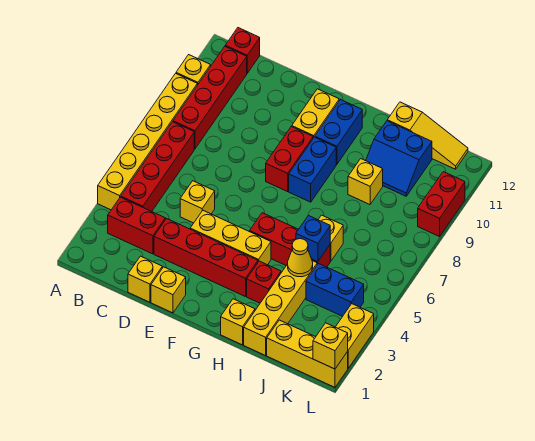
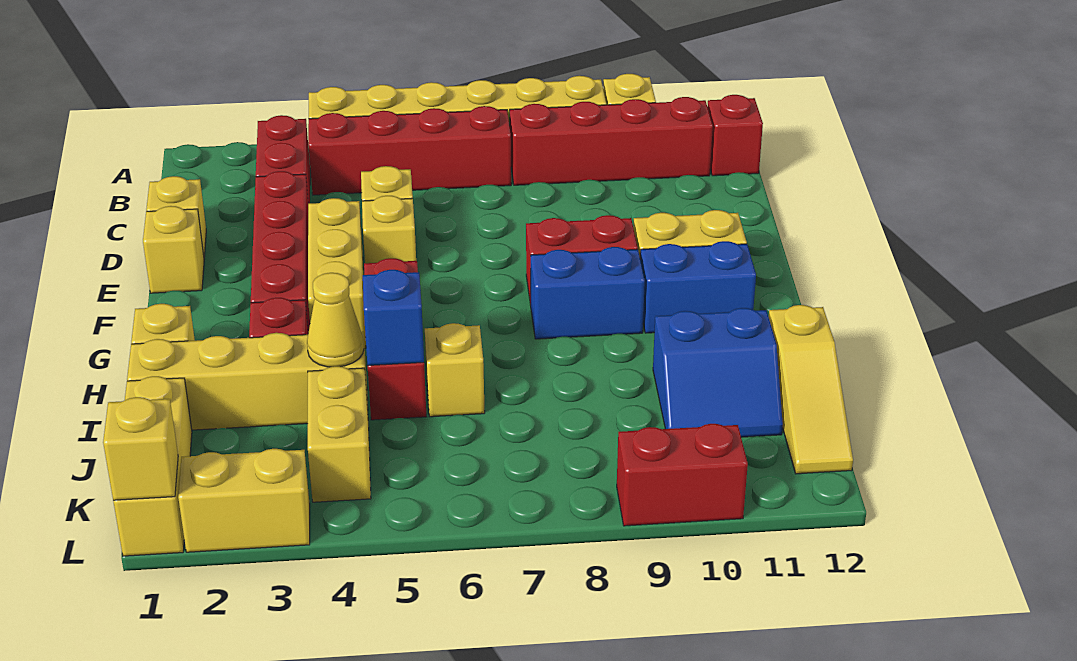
yellow brick I9 level 1 -> yellow brick E5 level 1
blue slope I10:J11 level 1 top 11 -> blue slope I10:J11 level 1 top I
blue brick J4:K4 level 1 -> yellow brick J4:K4 level 1

